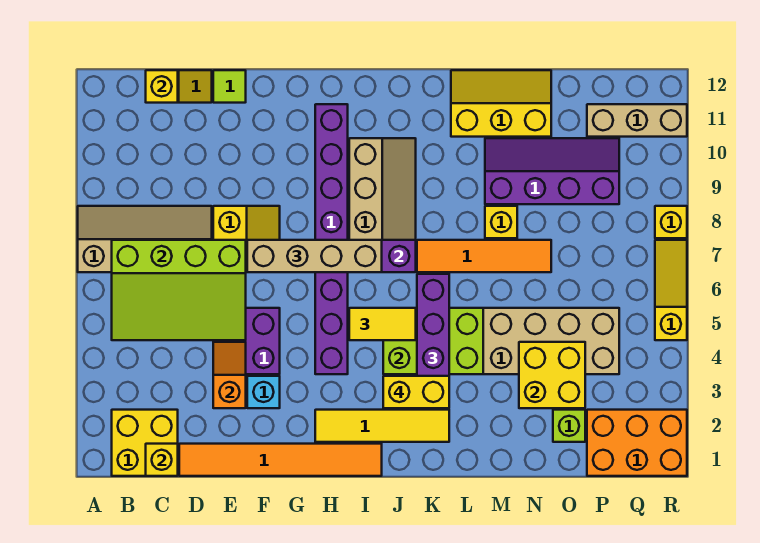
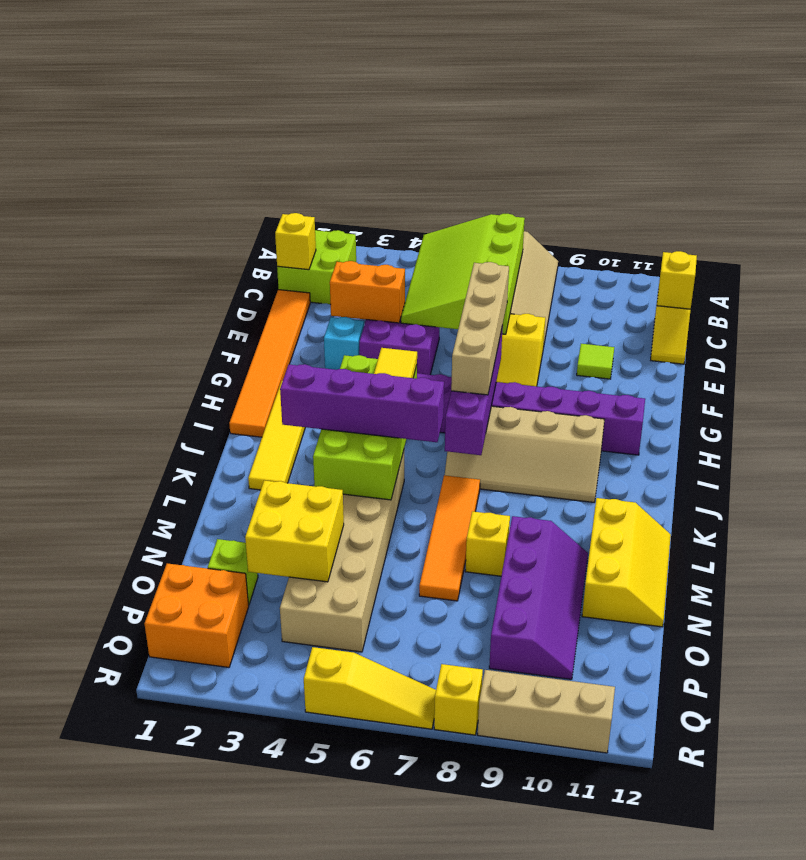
yellow brick B1:C2 level 1 -> lime brick B1:C2 level 1
orange slope E3:E4 level 2 top 3 -> orange brick E3:E4 level 2
lime tile E12 level 1 -> lime tile E10 level 1
yellow brick J3:K3 level 4 -> none
lime brick J4:L5 level 2 -> lime brick I4:L5 level 2
orange brick P1:R2 level 1 -> orange brick P1:Q2 level 1
tan brick P11:R11 level 1 -> tan brick R9:R11 level 1

